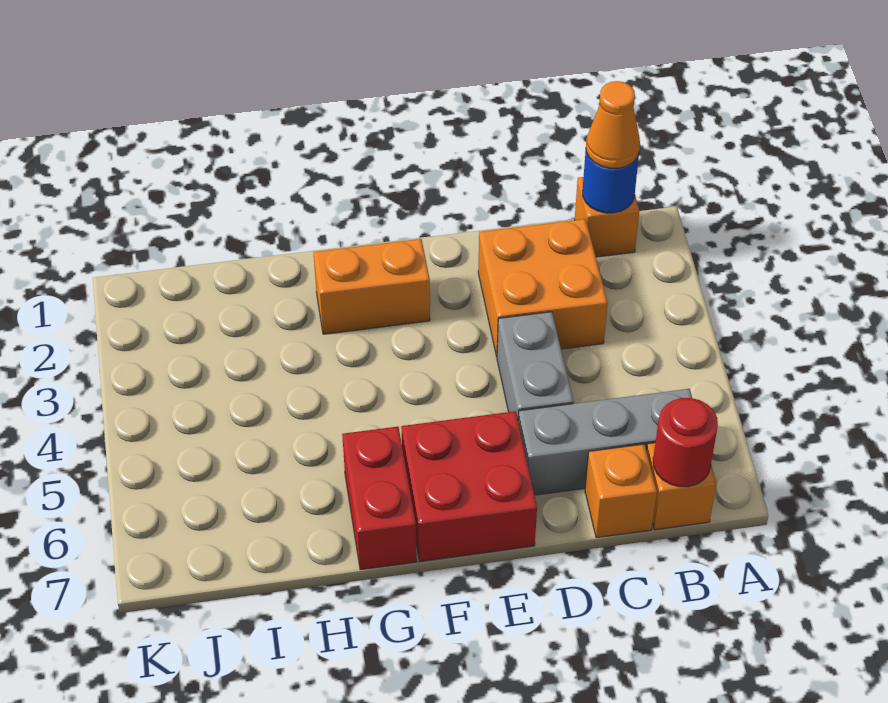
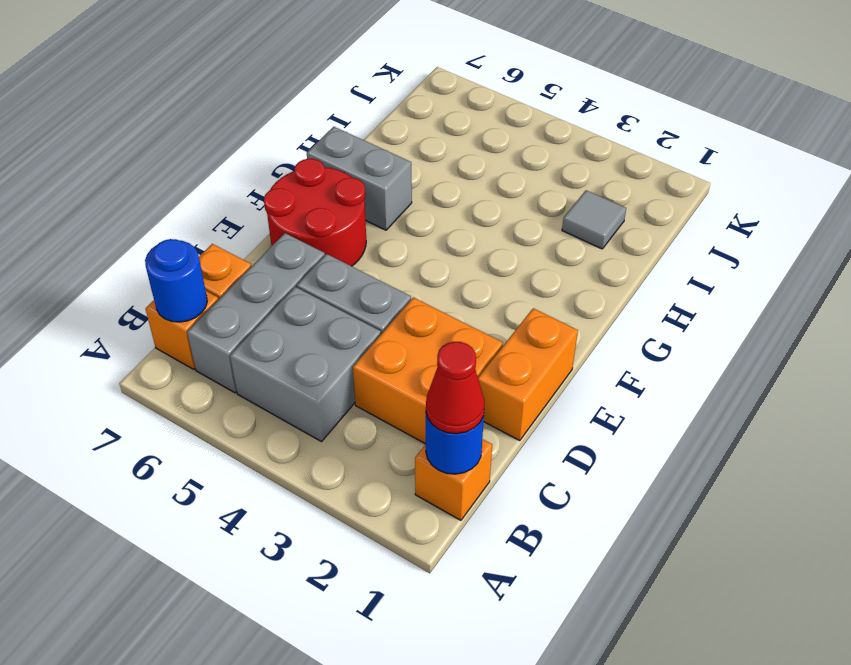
orange cone B1 level 3 -> red cone B1 level 3
none -> grey brick B4:C5 level 1
red round brick B7 level 2 -> blue round brick B7 level 2
red brick E6:F7 level 1 -> red round brick E6:F7 level 1
orange brick F2:G2 level 1 -> orange brick D1:E1 level 1
red brick G6:G7 level 1 -> grey brick G6:G7 level 1
none -> grey tile I2 level 1

